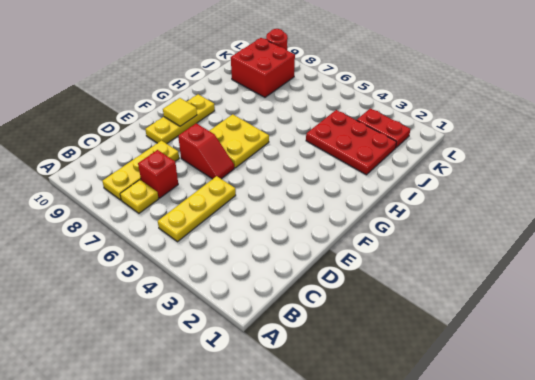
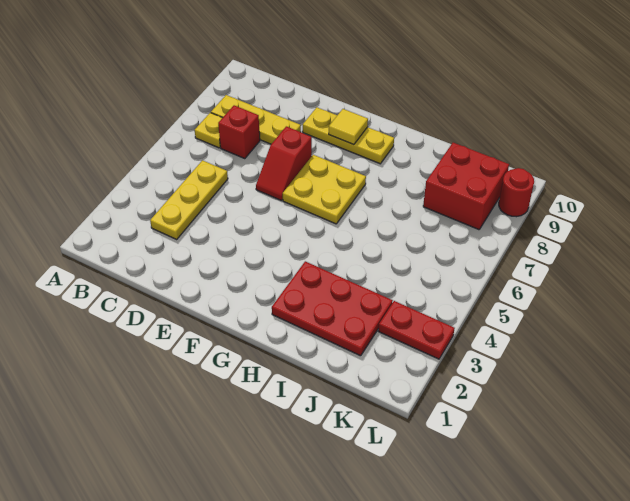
yellow plate B5:D5 level 1 -> yellow plate C3:C5 level 1
red plate I2:J4 level 1 -> red plate H2:J3 level 1
red plate K2:K3 level 1 -> red plate K3:L3 level 1

